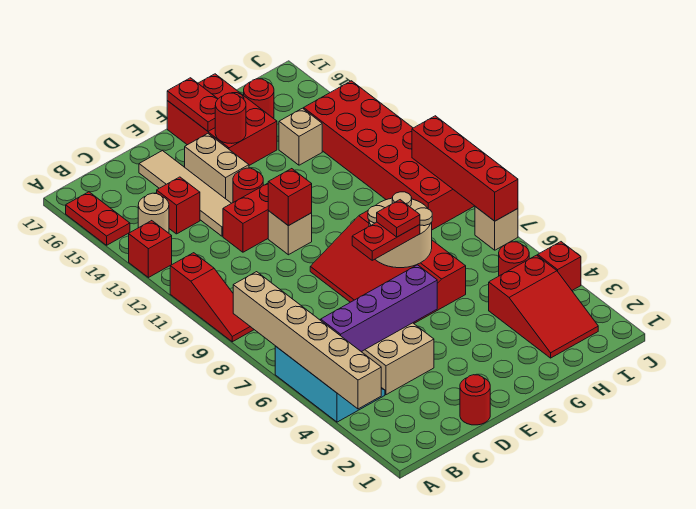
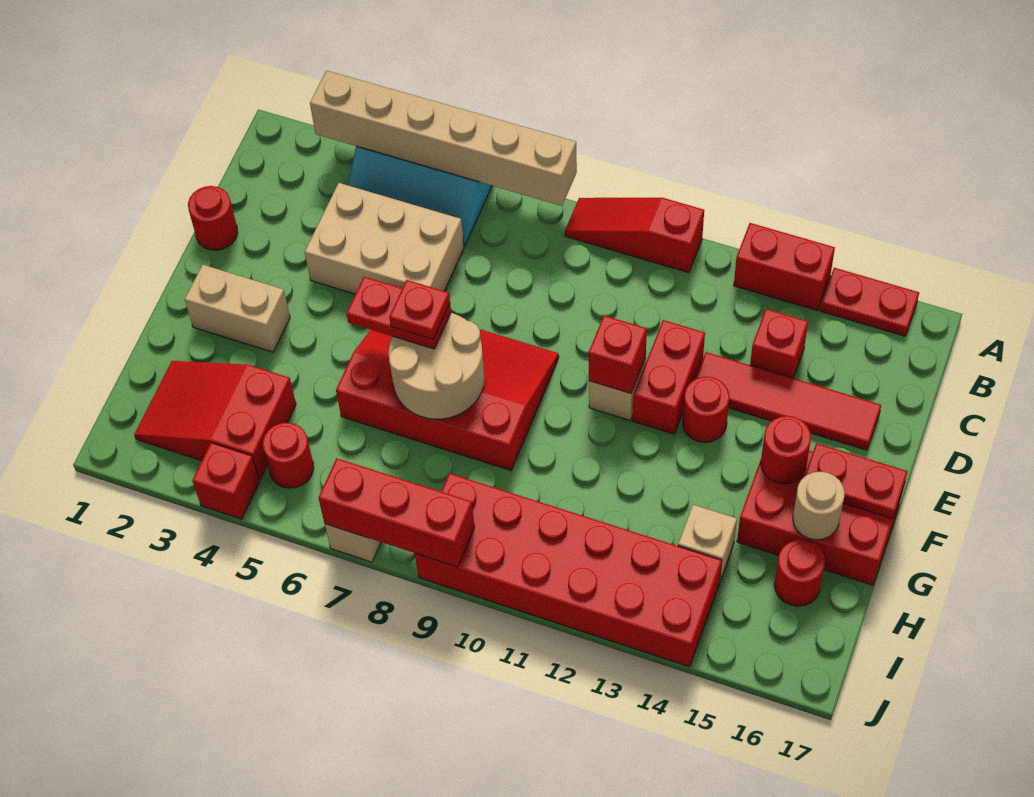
red brick A13 level 1 -> red brick A13:A14 level 1
purple brick B5:E5 level 2 -> none
tan round brick B14 level 1 -> tan round brick G16 level 2
tan tile D13:D16 level 1 -> red tile D13:D16 level 1
red plate E7:F7 level 3 -> red plate F6:F7 level 3
tan brick E14:E15 level 1 -> tan brick F2:F3 level 1
red brick J7:J10 level 2 -> red brick J7:J9 level 2

